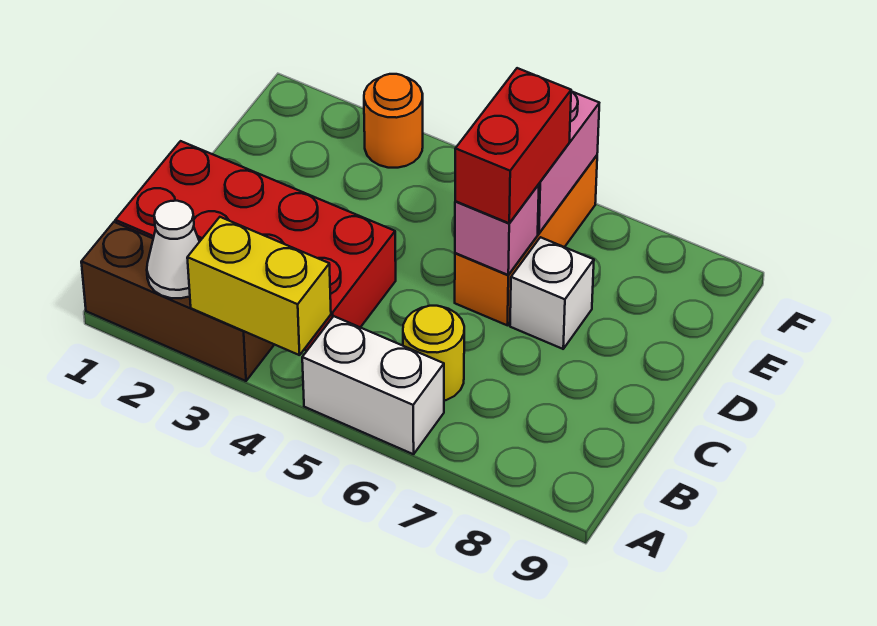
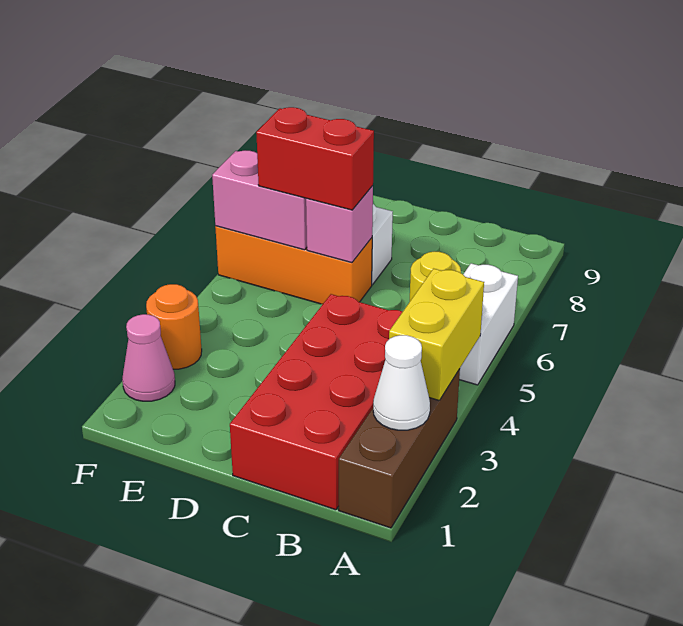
none -> pink cone F2 level 1

